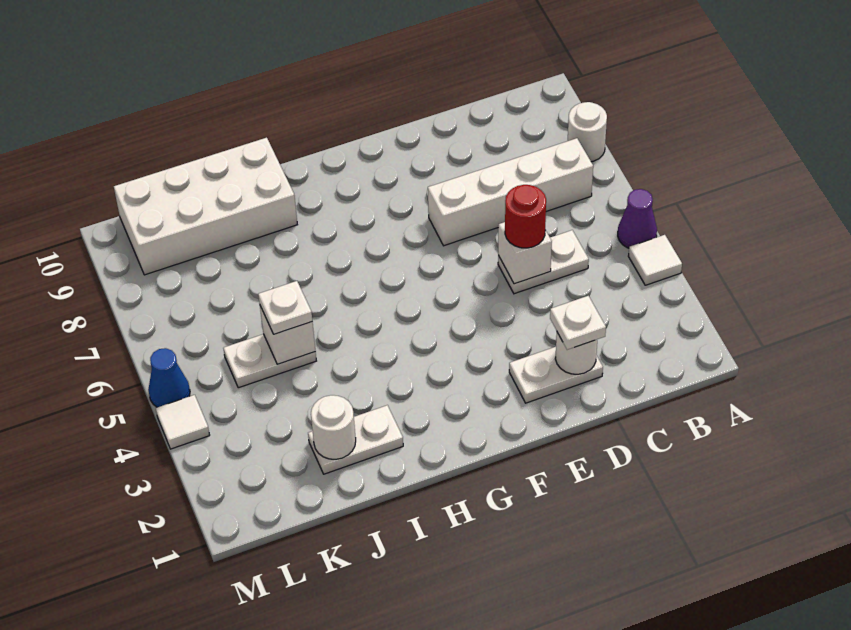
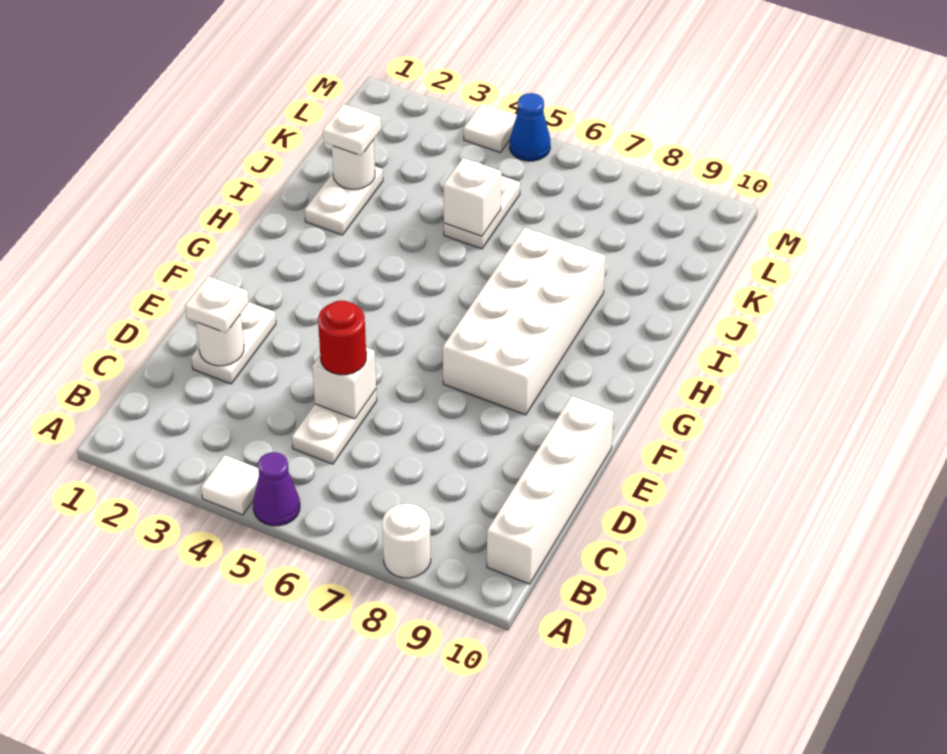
white brick B7:E7 level 1 -> white brick B10:E10 level 1
white brick I9:L10 level 1 -> white brick F7:I8 level 1
white plate J5 level 3 -> white plate J2 level 3

